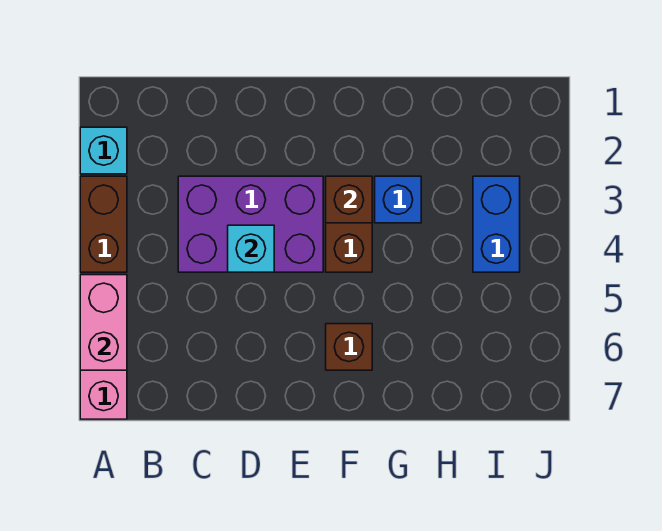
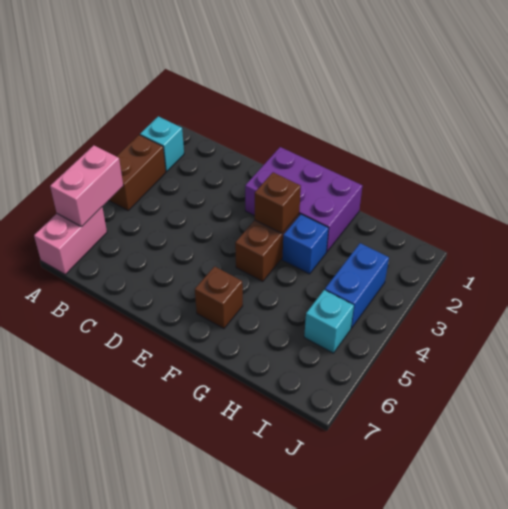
purple brick C3:E4 level 1 -> purple brick E1:G2 level 1
cyan brick D4 level 2 -> cyan brick I5 level 1

